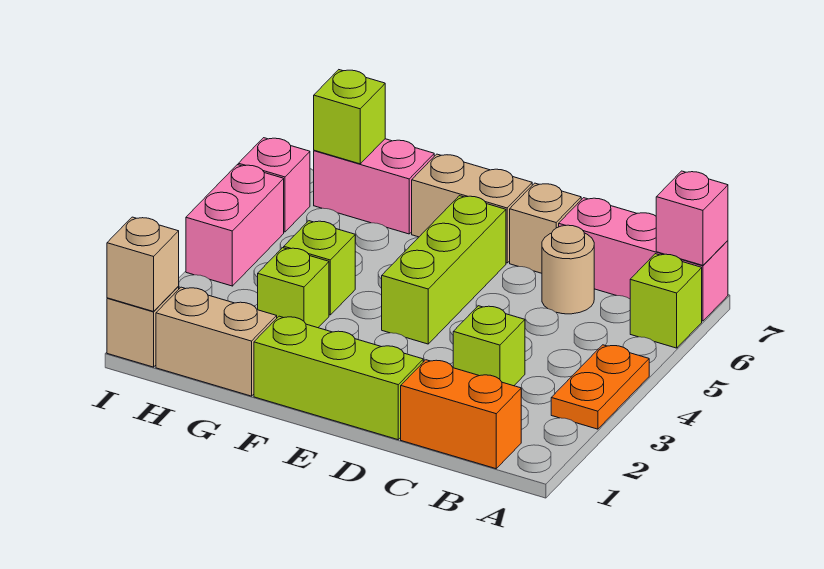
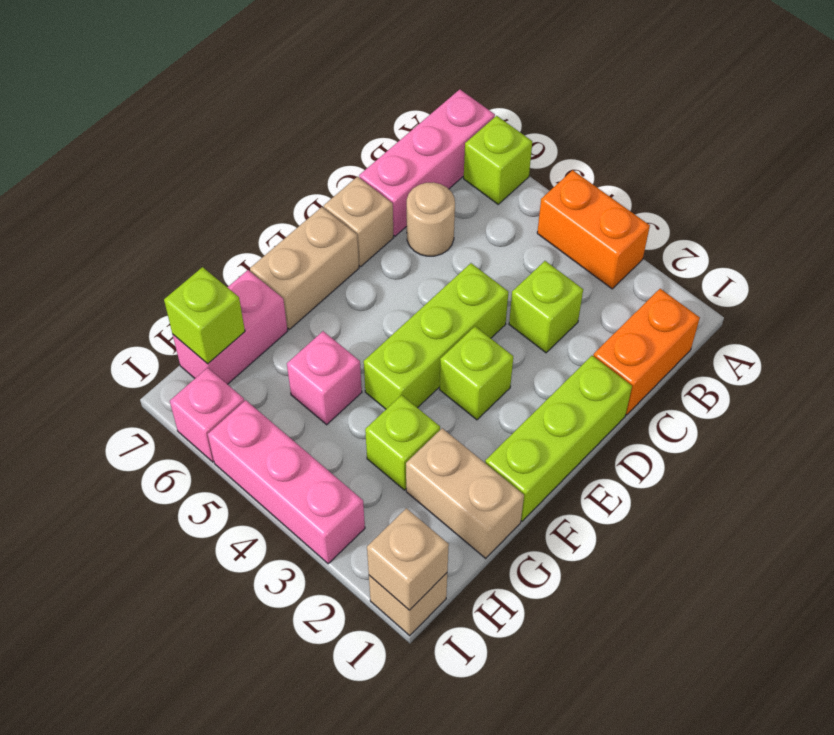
orange plate A3:A4 level 1 -> orange brick A3:A4 level 1
pink brick A7 level 2 -> pink brick G5 level 1
lime brick E4:E6 level 1 -> lime brick D4:F4 level 1
tan brick G1:H1 level 1 -> tan brick G1:G2 level 1
lime brick G4 level 1 -> lime brick E3 level 1
pink brick I4:I5 level 1 -> pink brick I3:I5 level 1

